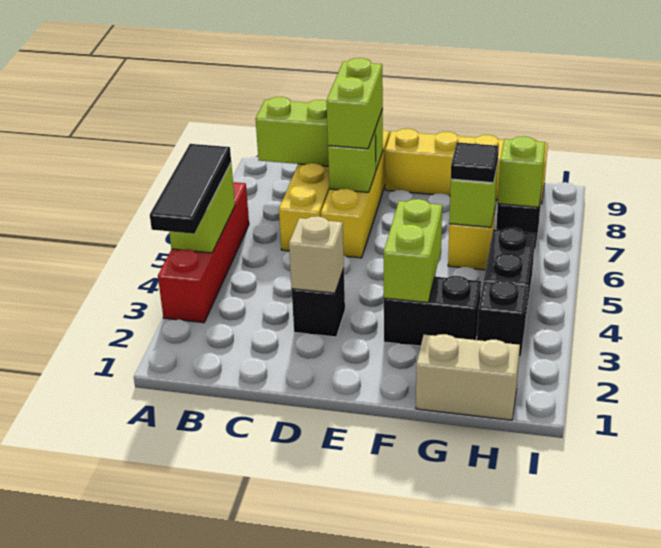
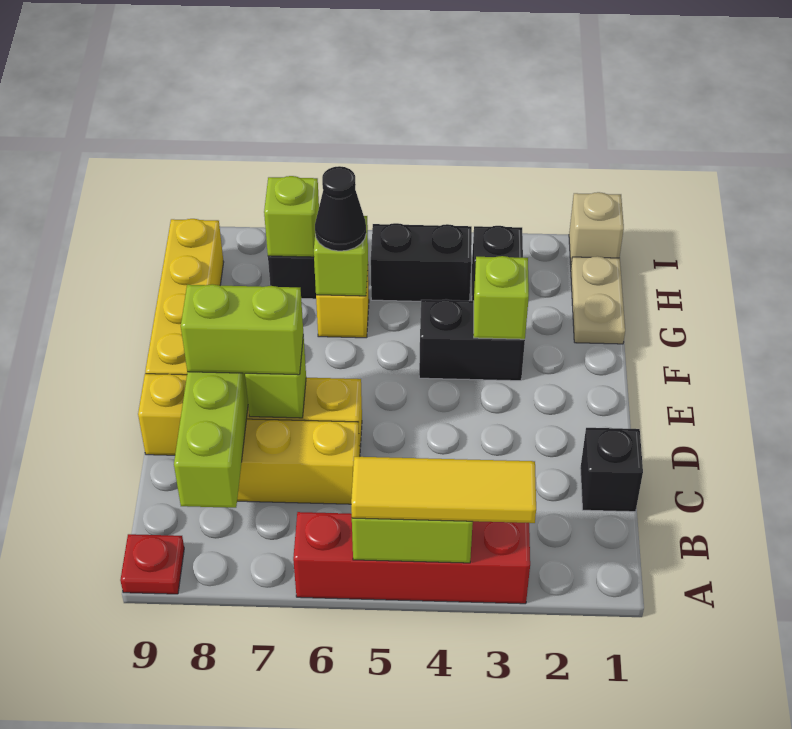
black tile A3:A5 level 3 -> yellow tile A3:A5 level 3
none -> red plate A9 level 1
black brick D3 level 1 -> black brick C1 level 1
tan brick D3 level 2 -> tan brick I1 level 1
black brick F3:G3 level 1 -> black brick F3:F4 level 1
lime brick F3:F4 level 2 -> lime brick F3 level 2
tan brick G1:H1 level 1 -> tan plate G1:H1 level 1
black tile G6 level 3 -> black cone G6 level 3

